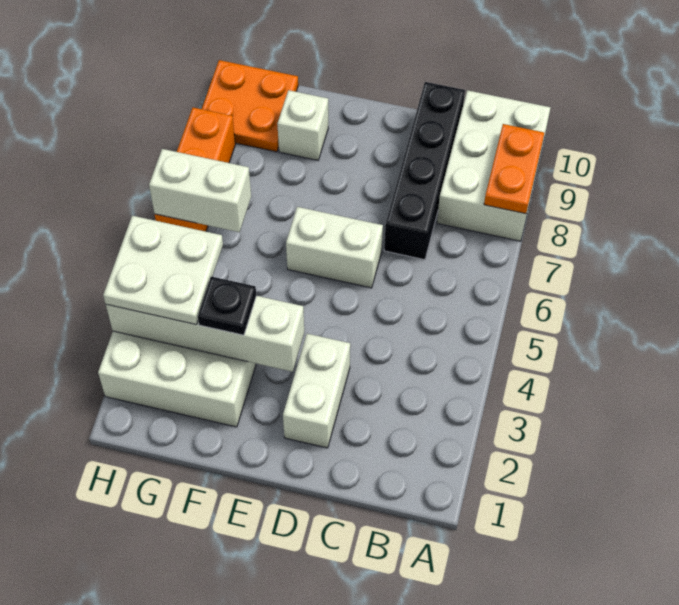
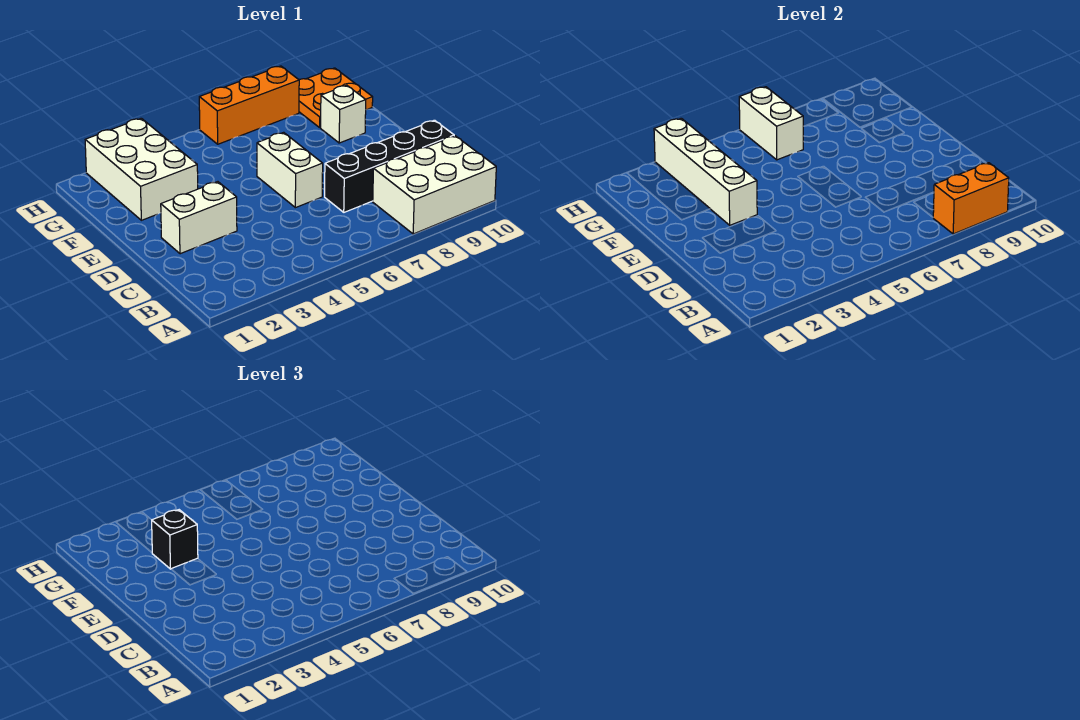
orange plate A8:A9 level 2 -> orange brick A8:A9 level 2
black plate F3 level 3 -> black brick F3 level 3
white plate G3:H4 level 3 -> none

